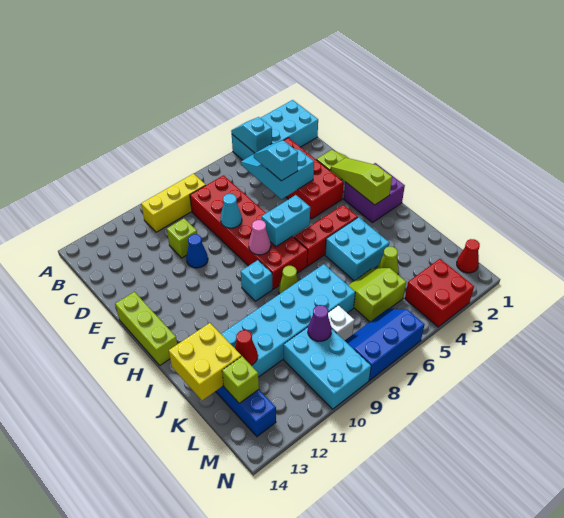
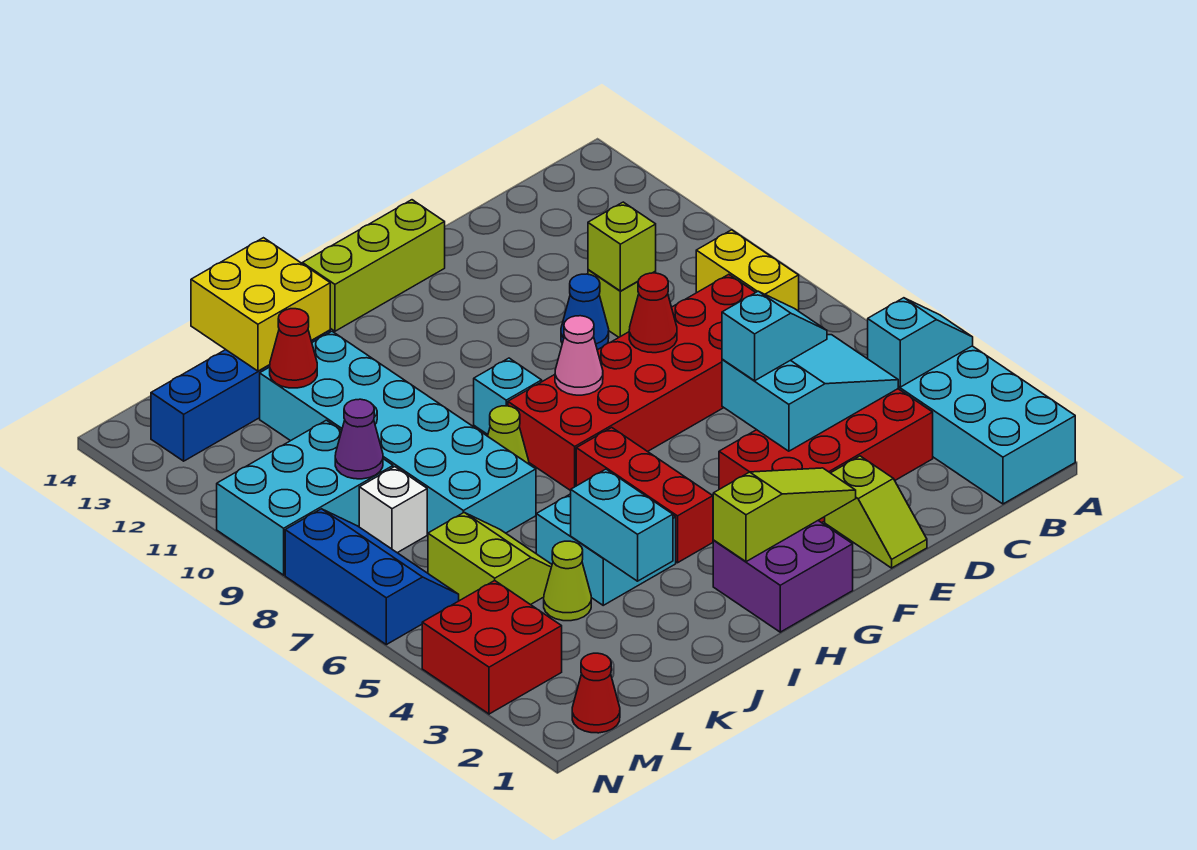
yellow brick B8:B10 level 1 -> yellow brick B8:B9 level 1
cyan cone E8 level 2 -> red cone E8 level 2
cyan brick G6:G7 level 2 -> cyan brick J3:J4 level 2
lime brick L13 level 2 -> lime brick D10 level 2

